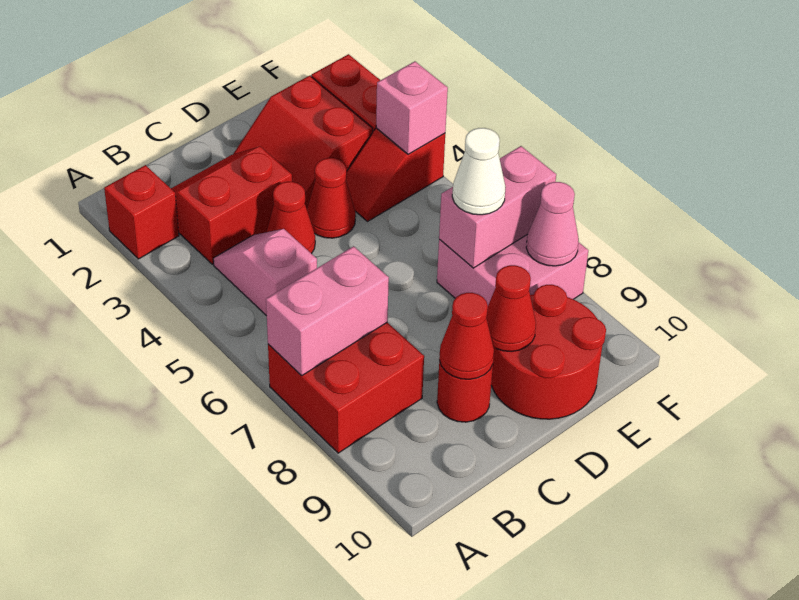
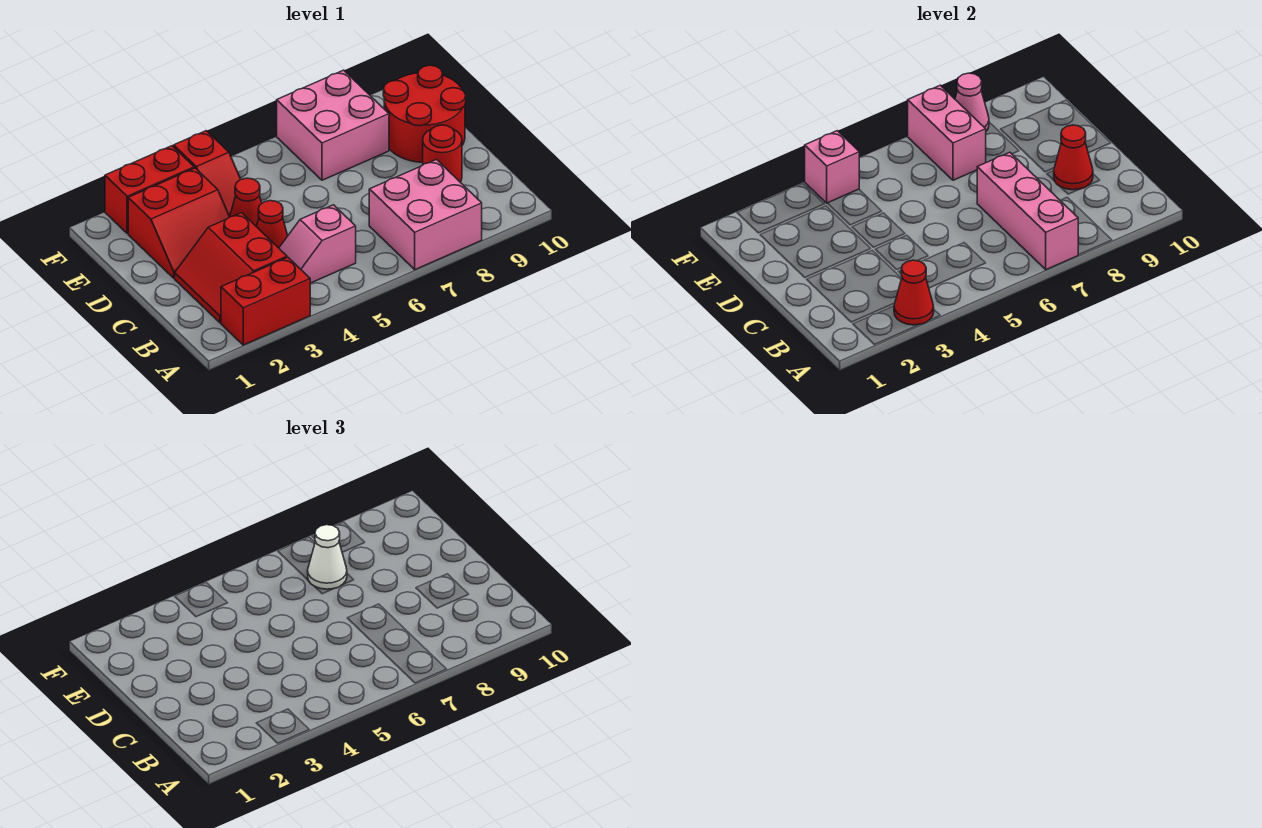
red brick A2 level 1 -> red brick A2:A3 level 1
red brick A7:B8 level 1 -> pink brick A7:B8 level 1
pink brick A7:B7 level 2 -> pink brick A7:C7 level 2
red cone D9 level 2 -> red cone A3 level 2

